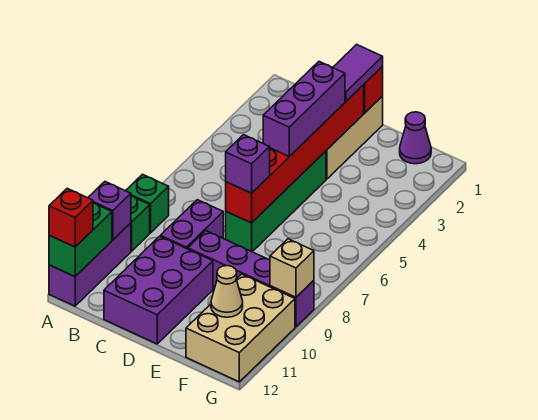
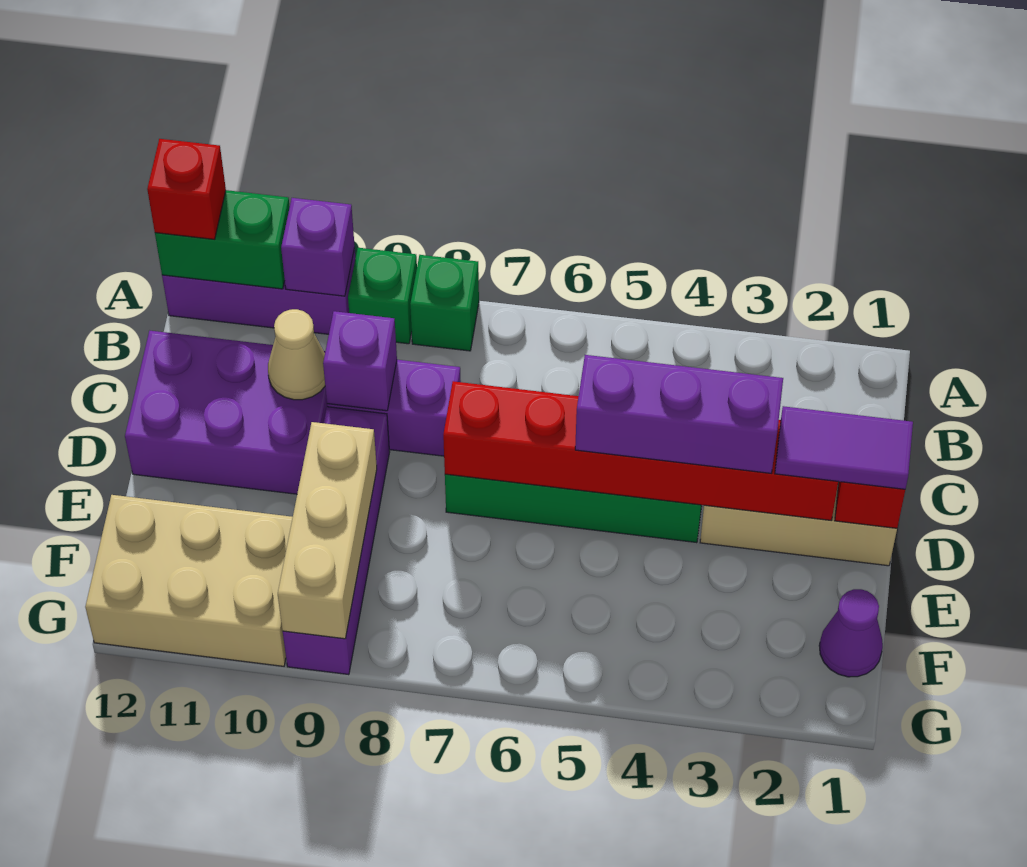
purple brick D7 level 3 -> purple brick C9 level 2
tan cone F11 level 2 -> tan cone C10 level 2
tan brick G9 level 2 -> tan brick E9:G9 level 2

